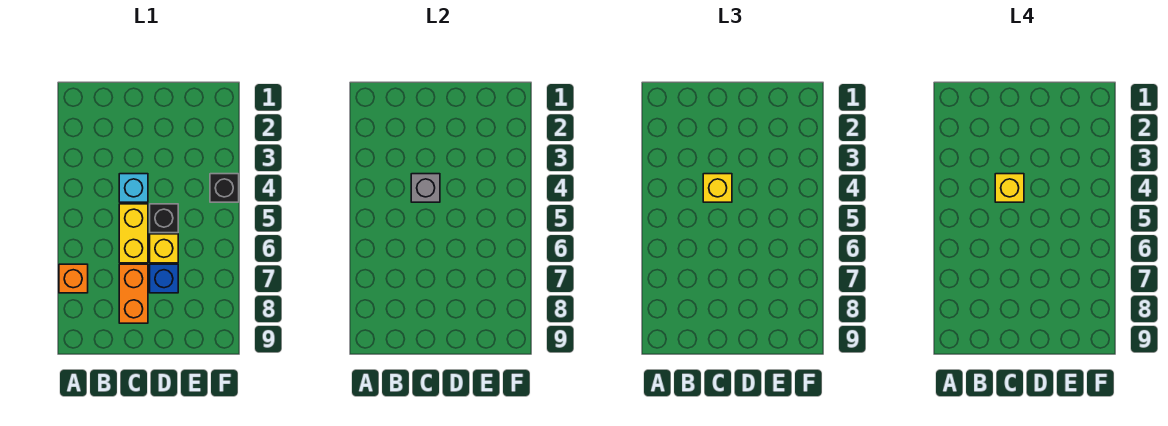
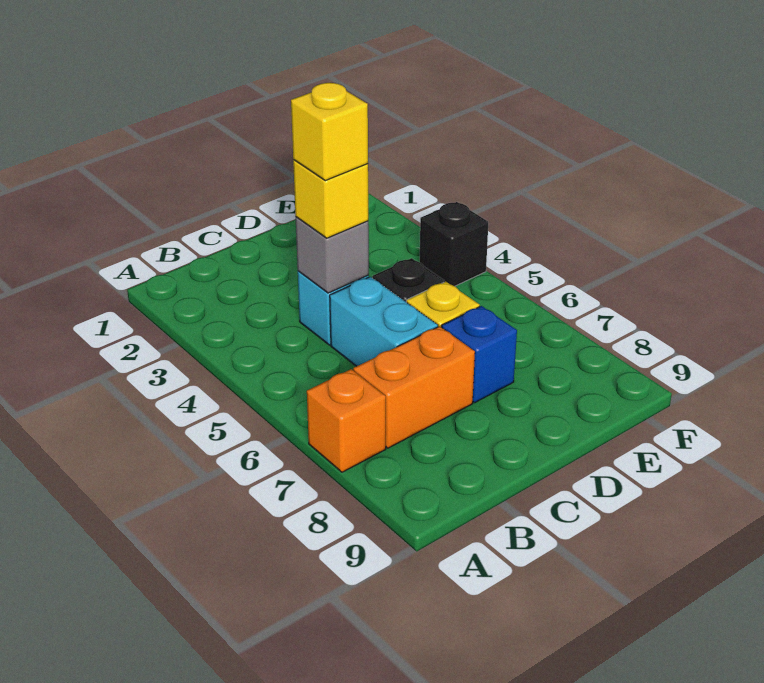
yellow brick C5:C6 level 1 -> cyan brick C5:C6 level 1
orange brick C7:C8 level 1 -> orange brick B7:C7 level 1

